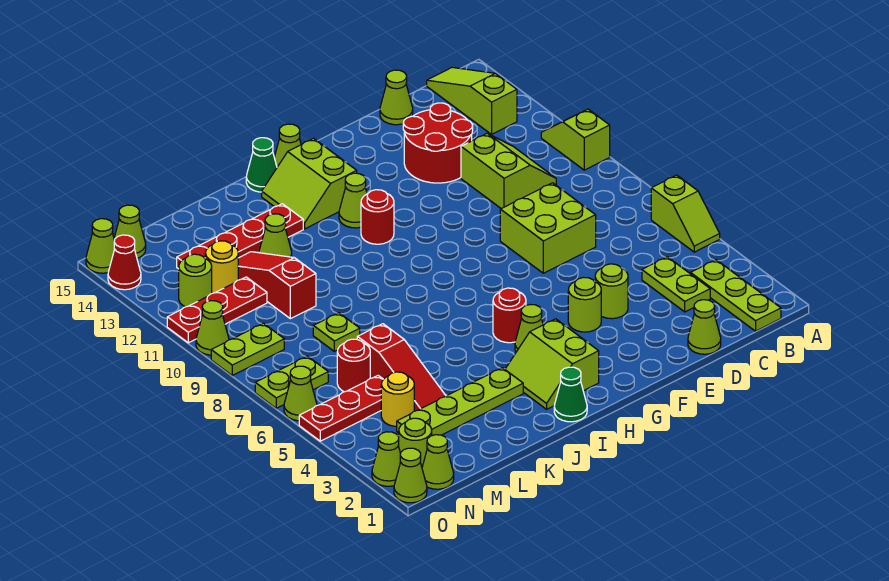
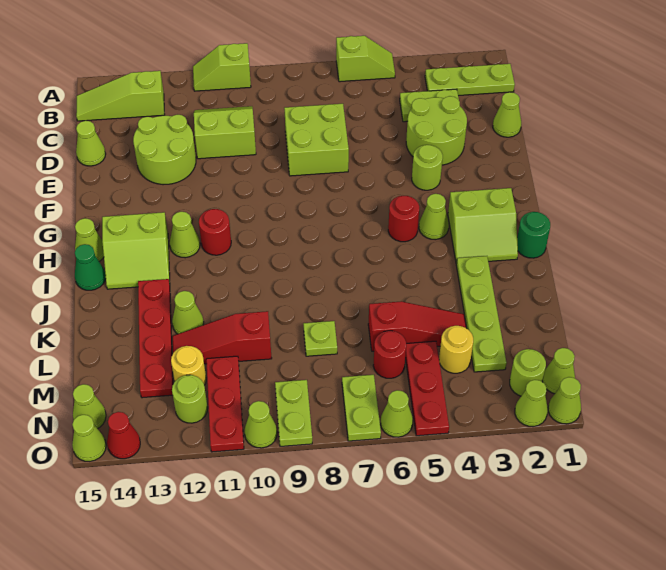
red round brick D12:E13 level 1 -> lime round brick D12:E13 level 1
lime round brick E4 level 1 -> lime round brick D3:E4 level 1
green cone I1 level 1 -> green round brick I1 level 1

